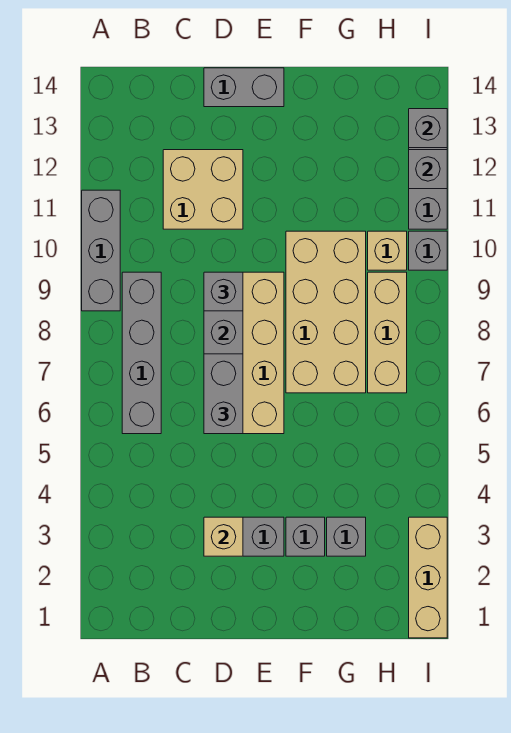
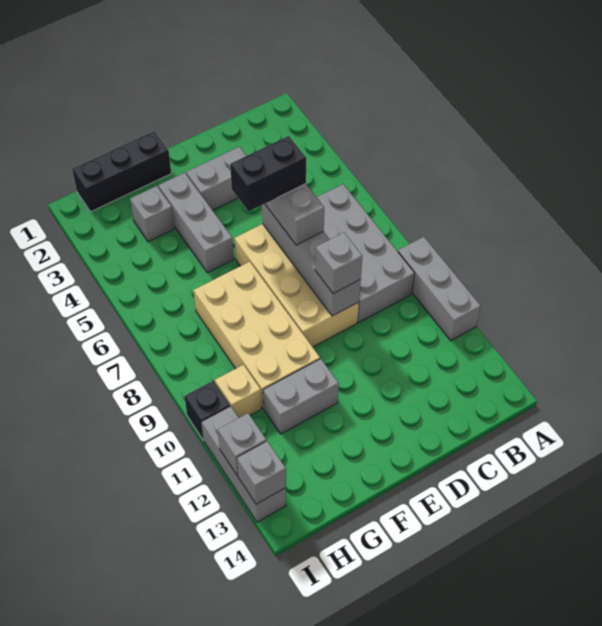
grey brick B6:B9 level 1 -> grey brick B6:C9 level 1
tan brick C11:D12 level 1 -> none
tan brick D3 level 2 -> none
none -> black brick D6:E6 level 4
grey brick D14:E14 level 1 -> grey brick F11:G11 level 1
none -> black brick F1:H1 level 1
grey brick F3 level 1 -> grey brick F3:F5 level 1
tan brick H7:H9 level 1 -> none
tan brick I1:I3 level 1 -> none
grey brick I10 level 1 -> black brick I10 level 1

